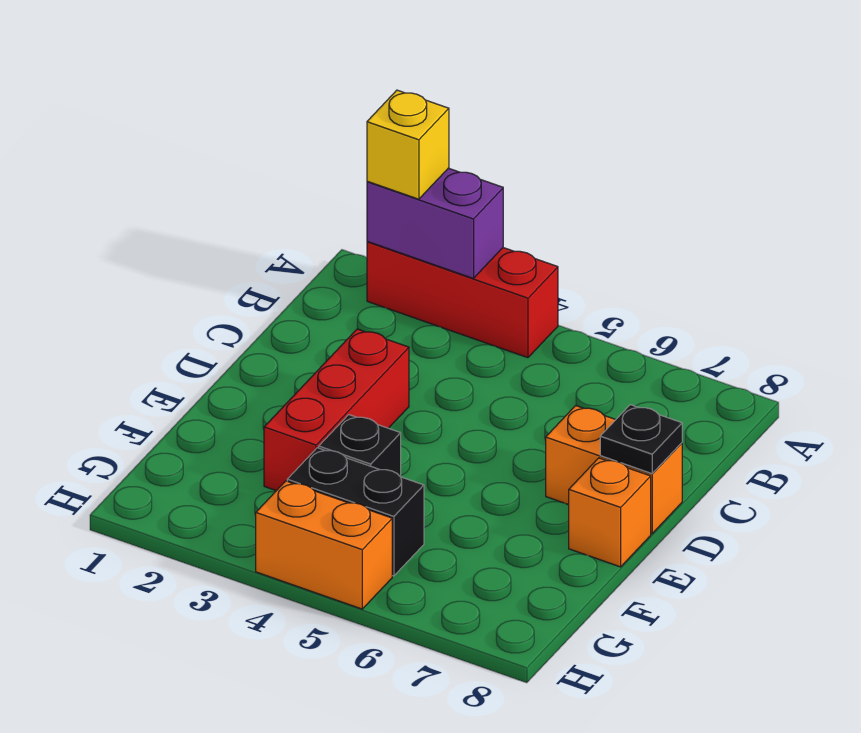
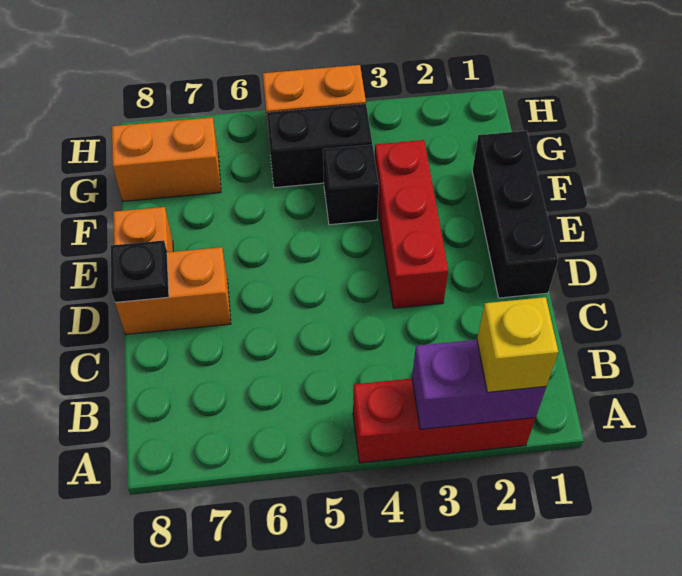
none -> black brick D1:F1 level 1
none -> orange brick G7:G8 level 1

